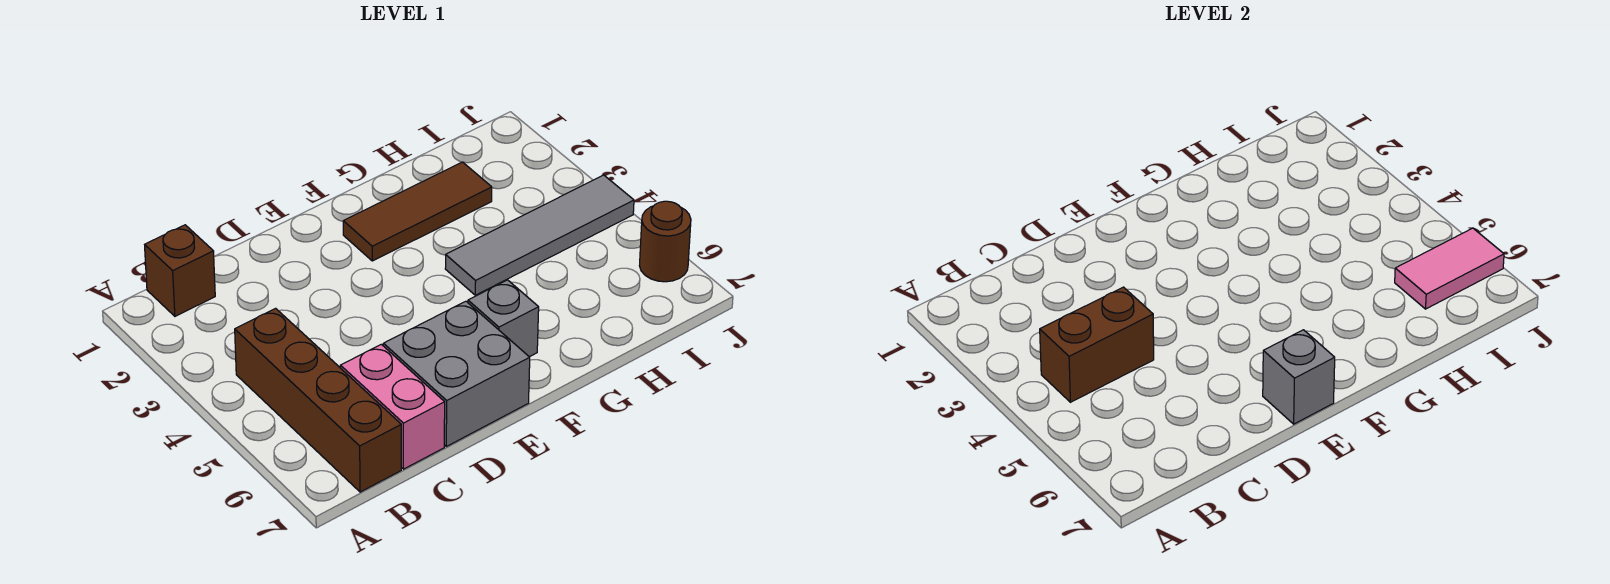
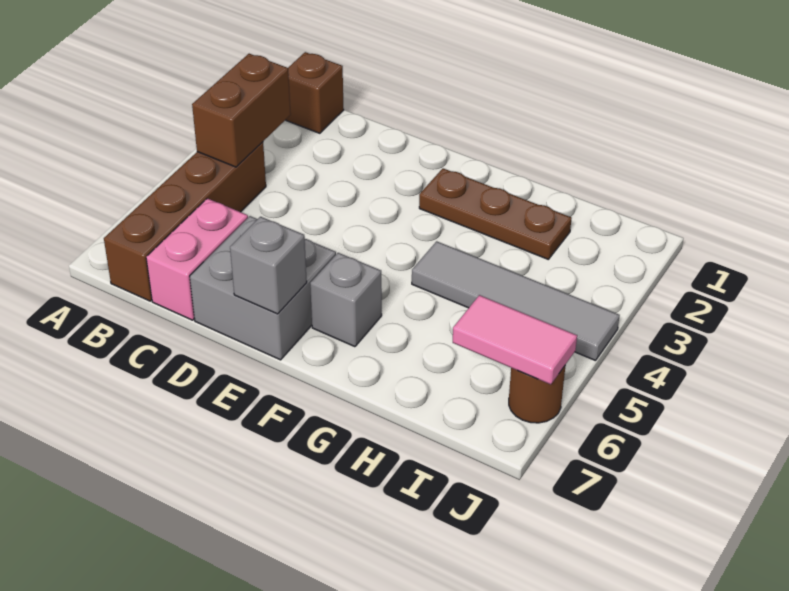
brown brick B4:C4 level 2 -> brown brick B3:B4 level 2
brown tile F2:H2 level 1 -> brown plate F2:H2 level 1

